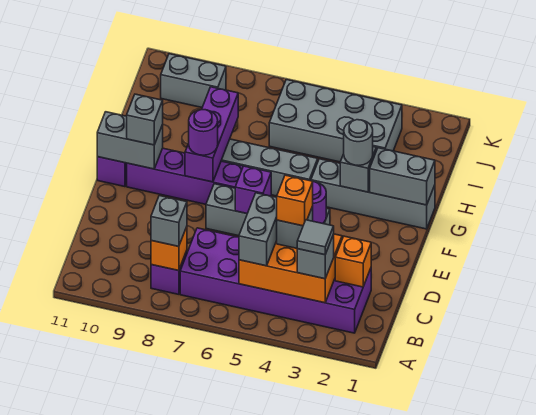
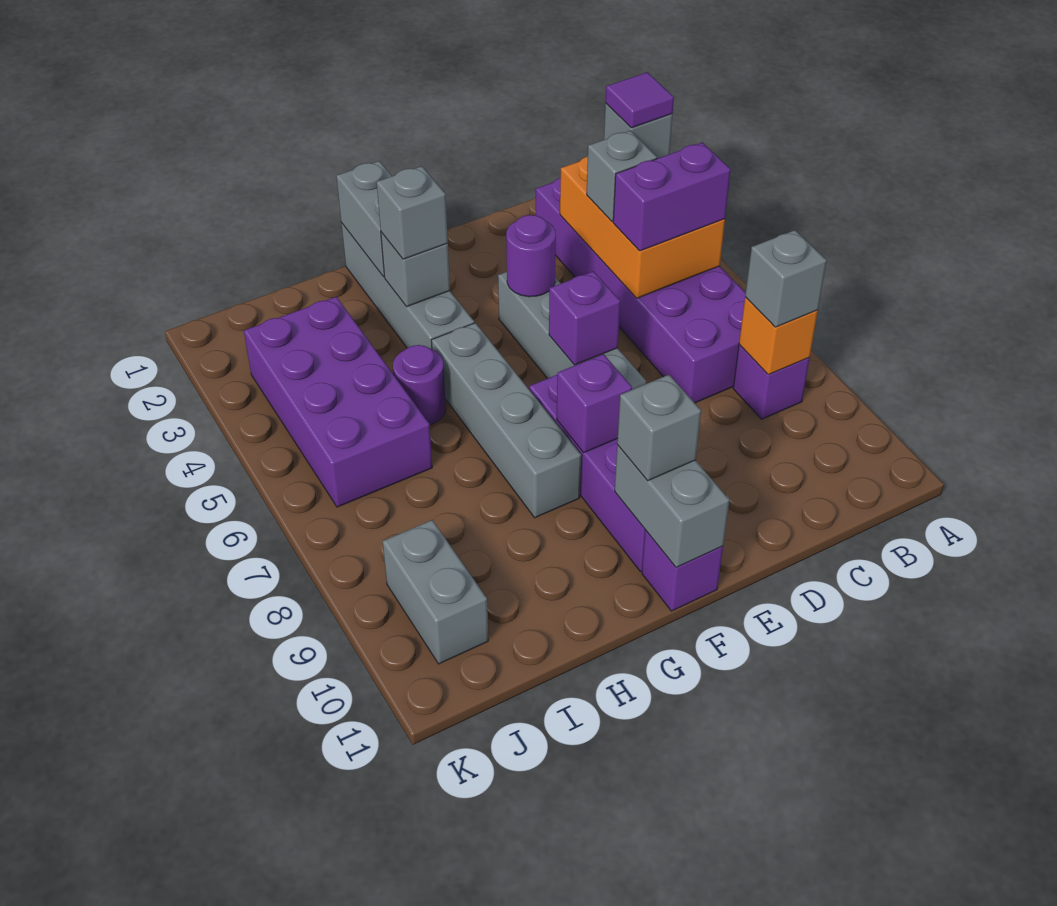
grey tile B3 level 4 -> purple tile B3 level 4
grey brick B5:C5 level 3 -> purple brick B5:C5 level 3
orange brick C2 level 2 -> none
orange brick C4 level 4 -> none
purple brick F8:H8 level 2 -> purple brick F8 level 2
purple round brick F8 level 3 -> purple round brick H5 level 1
grey round brick G3 level 3 -> grey brick G3 level 3
grey brick I3:J6 level 1 -> purple brick I3:J6 level 1

